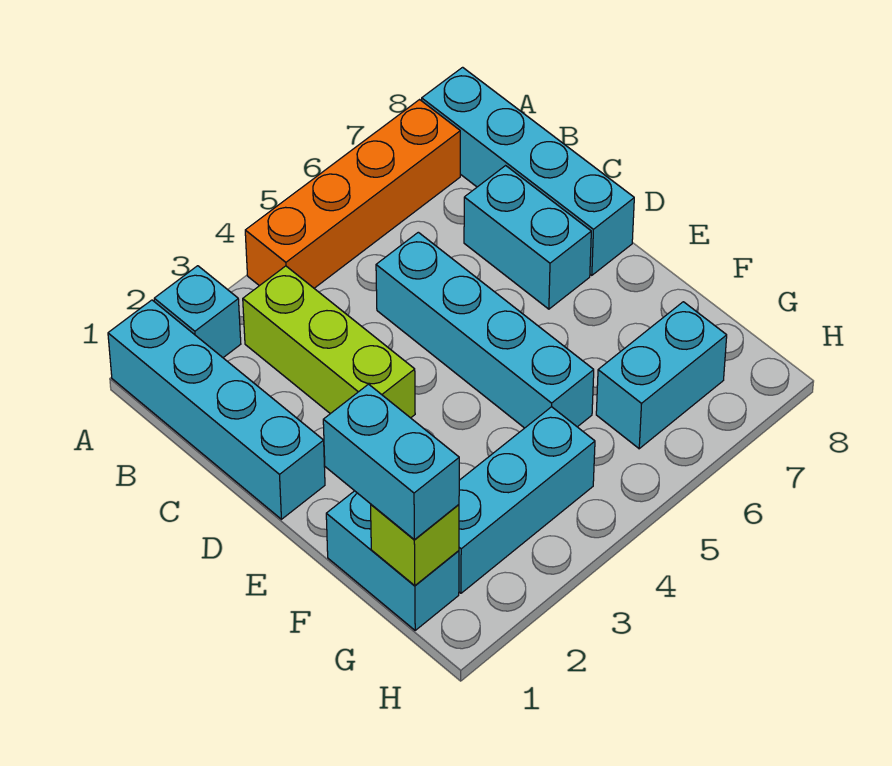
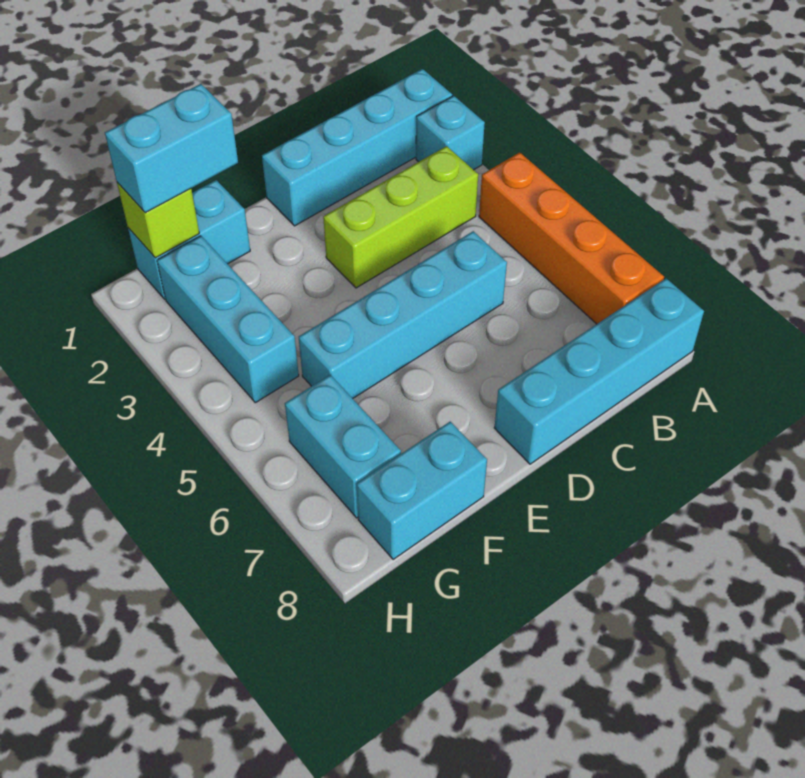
cyan brick C7:D7 level 1 -> cyan brick F8:G8 level 1

